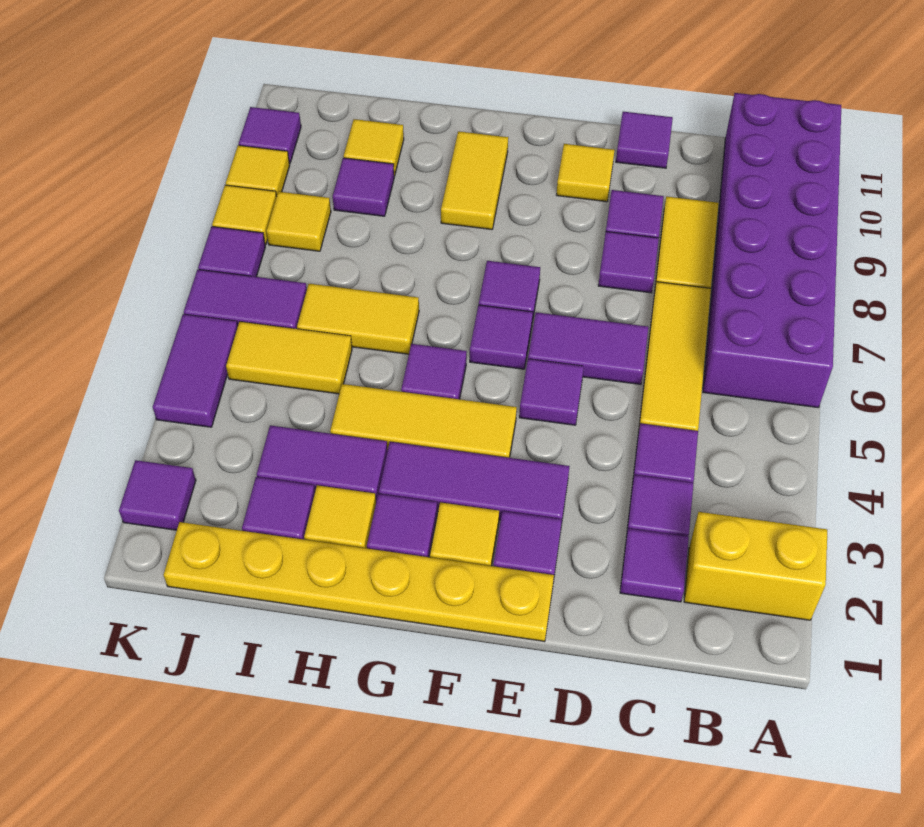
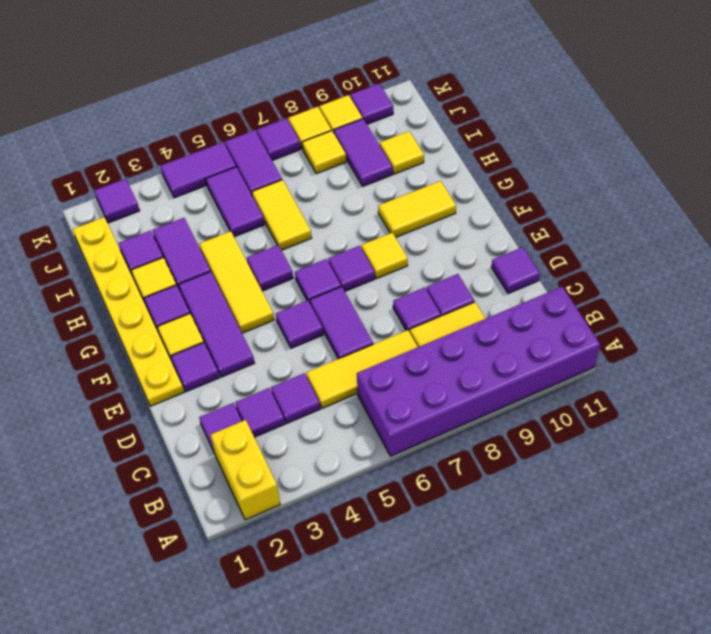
yellow tile E10 level 1 -> yellow tile F8 level 1
yellow tile I5:J5 level 1 -> purple tile I5:J5 level 1
purple tile I9 level 1 -> purple tile I9:J9 level 1

